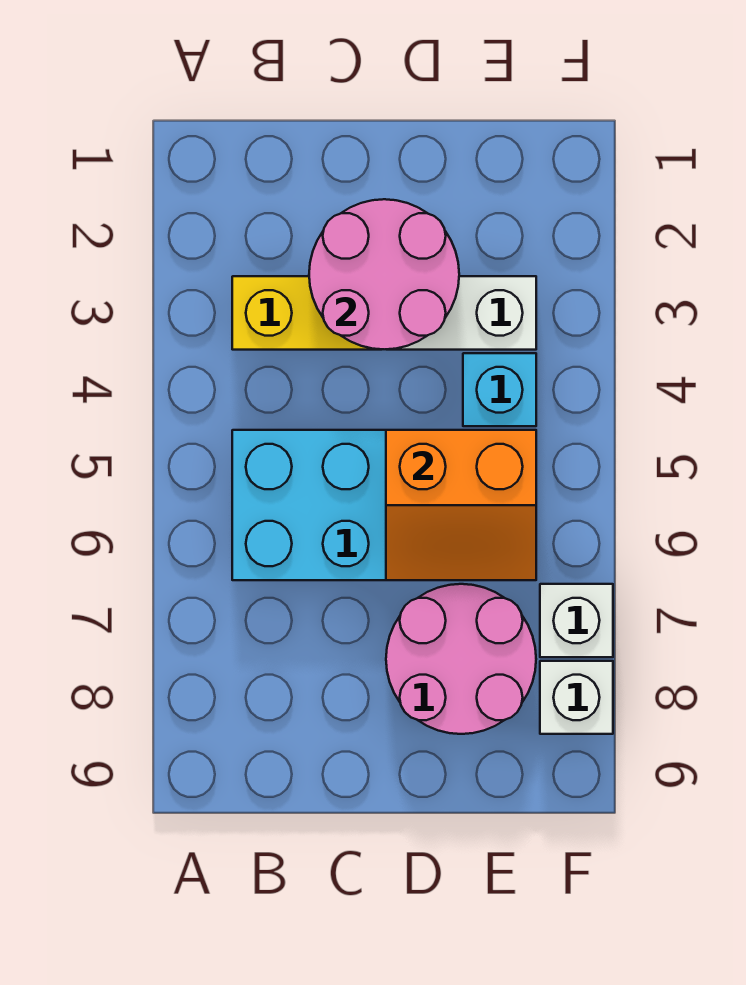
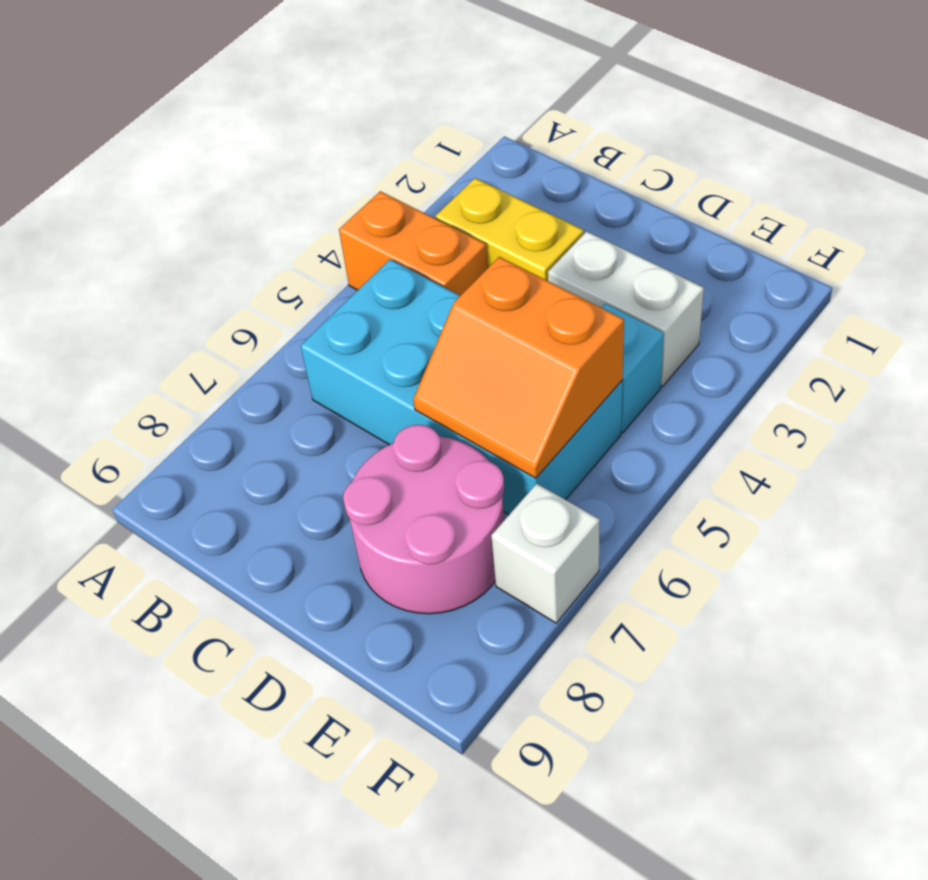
none -> orange brick A4:B4 level 1
pink round brick C2:D3 level 2 -> none
white brick F8 level 1 -> none

